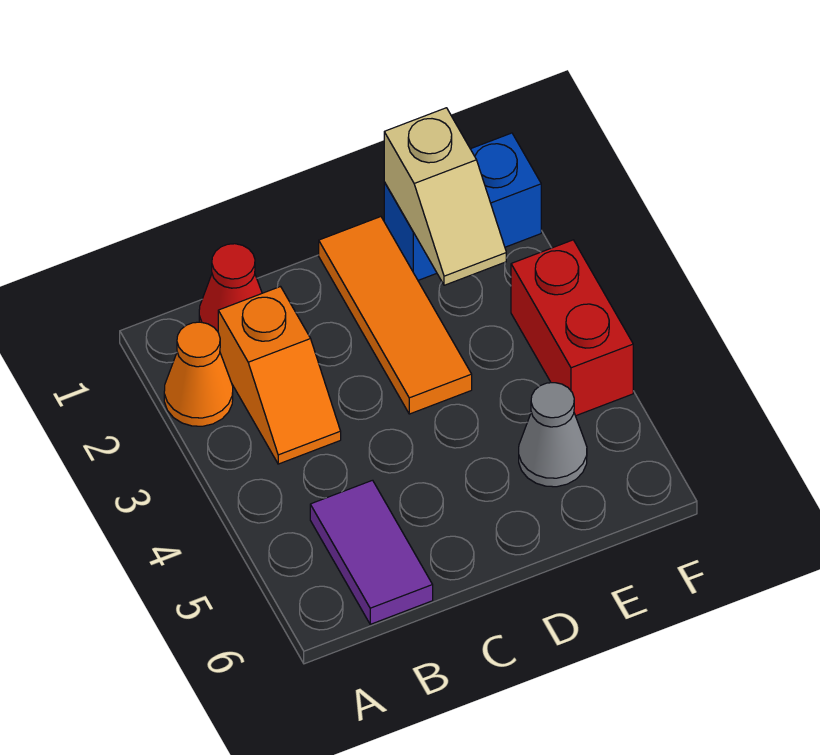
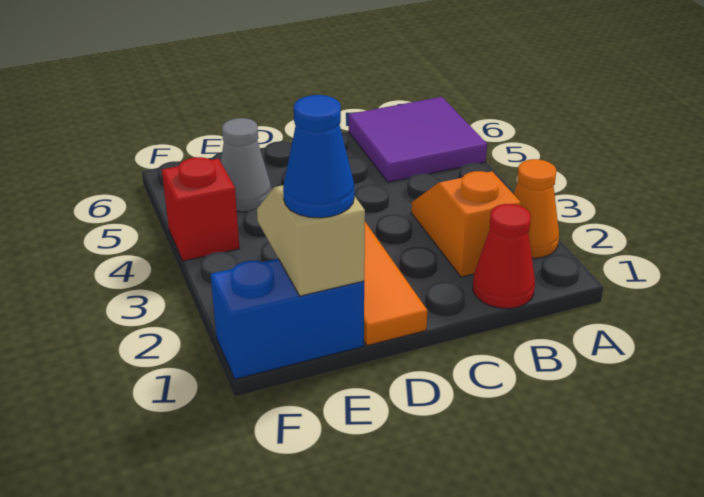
purple tile B5:B6 level 1 -> purple tile A5:B6 level 1
none -> blue cone E1 level 3
red brick F3:F4 level 1 -> red brick F4 level 1

